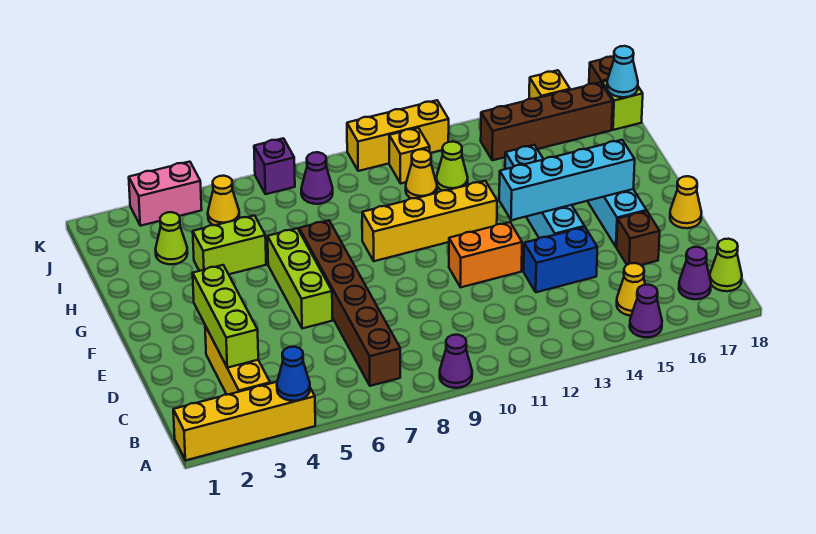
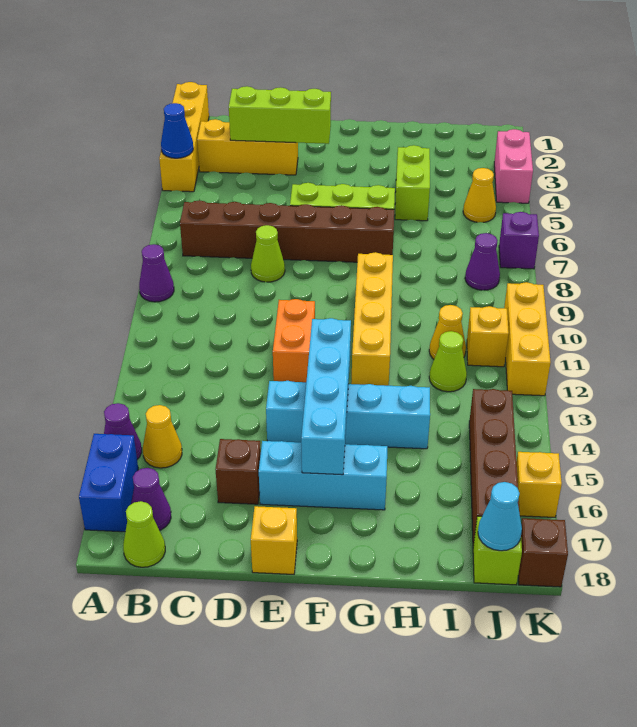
blue brick D13:D14 level 1 -> blue brick A16:A17 level 1
yellow cone E18 level 1 -> yellow brick E18 level 1
lime cone I3 level 1 -> lime cone D8 level 1

